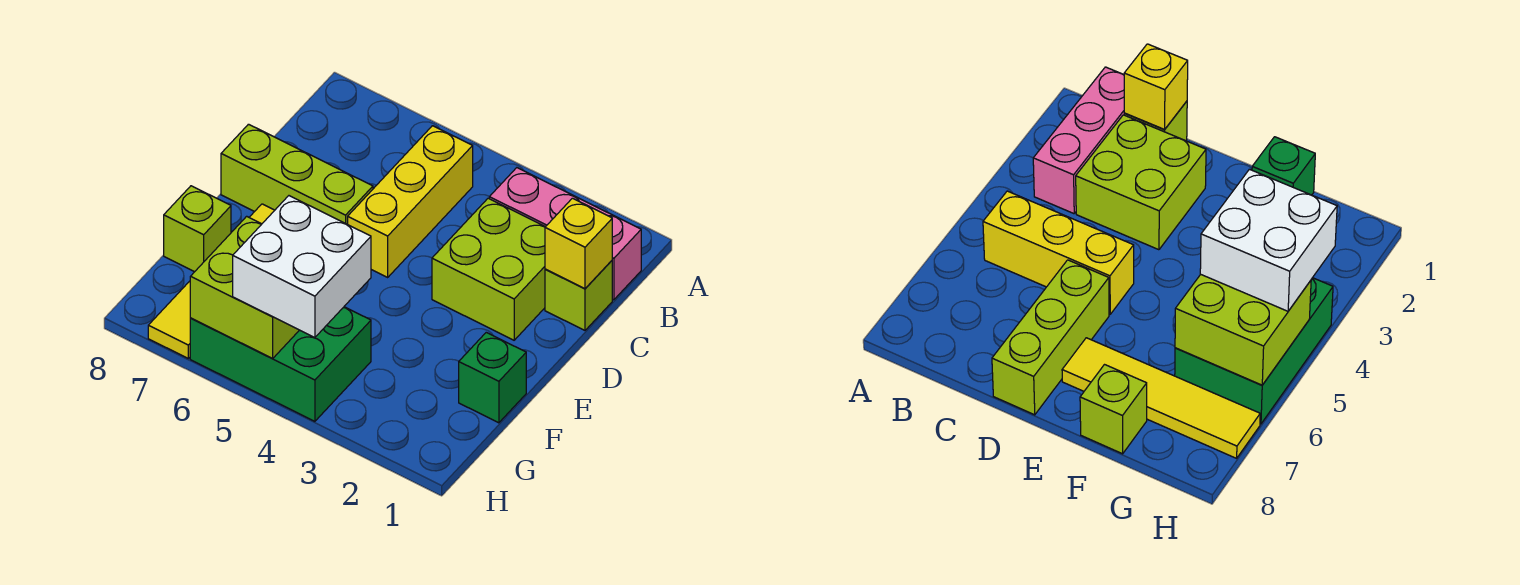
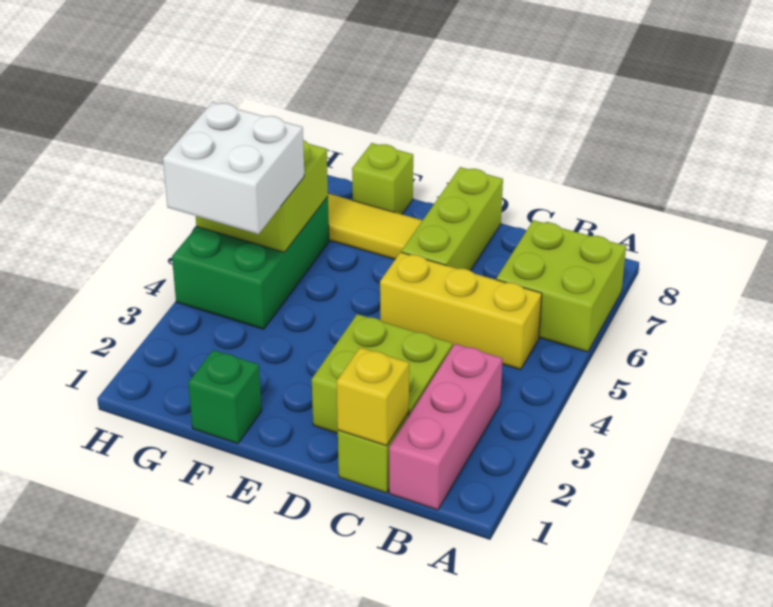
none -> lime brick A6:B7 level 1

